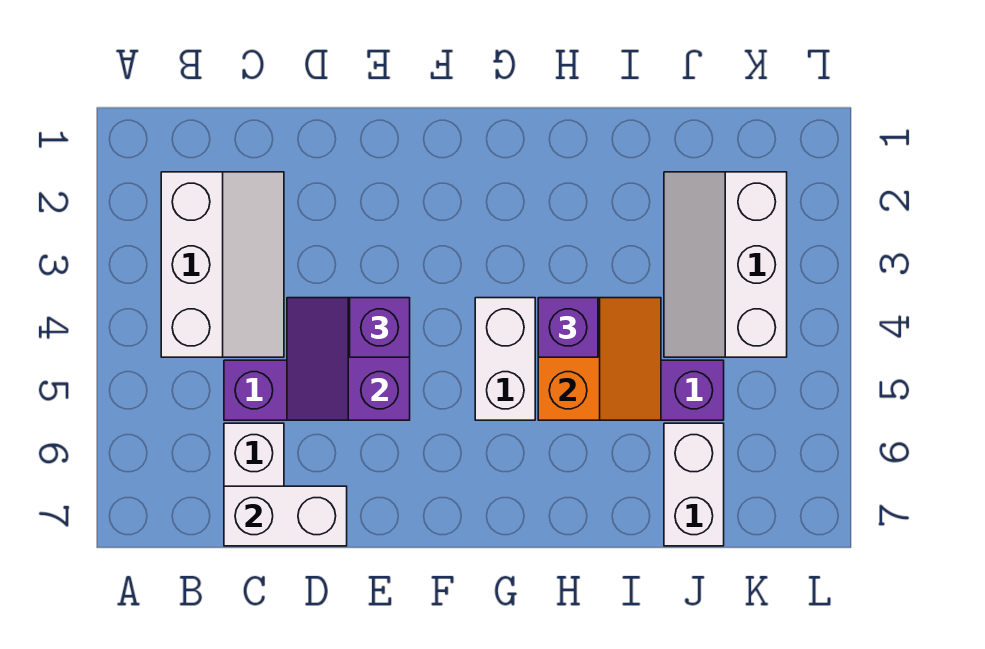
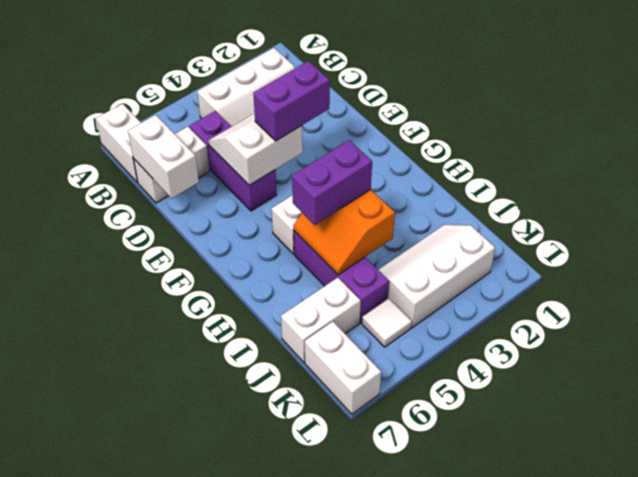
none -> white brick A7:B7 level 1
purple slope D4:E5 level 2 top E -> white slope D4:E5 level 2 top E
purple brick E4 level 3 -> purple brick E3:E4 level 3
orange slope H4:I5 level 2 top H -> orange slope H4:I5 level 2 top 4
purple brick H4 level 3 -> purple brick H4:H5 level 3
none -> white tile K5 level 1
none -> white brick K7:L7 level 1

